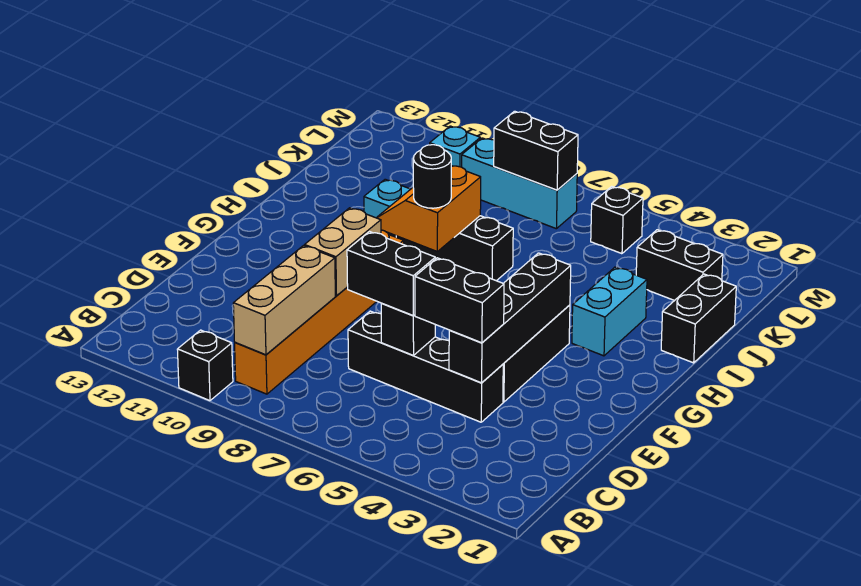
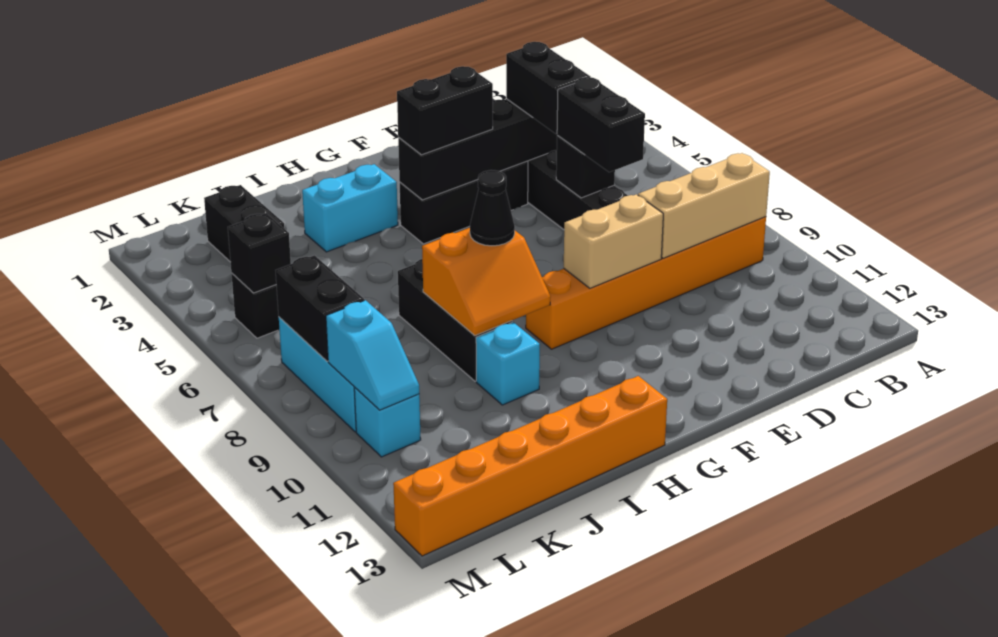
black brick A10 level 1 -> black brick L5 level 2
black round brick H8 level 3 -> black cone H8 level 3
none -> orange brick H13:M13 level 1
black brick I1:J1 level 1 -> black brick F4:G4 level 3
none -> cyan slope L9:L10 level 2 top 9

